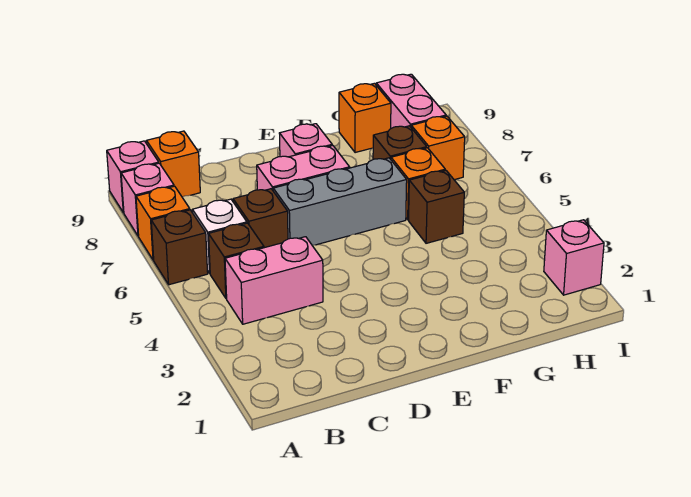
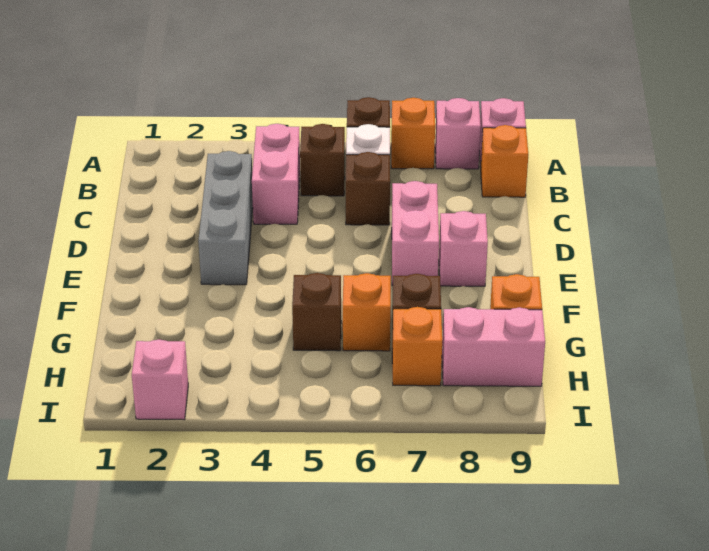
grey brick D6:F6 level 1 -> grey brick C3:E3 level 1

